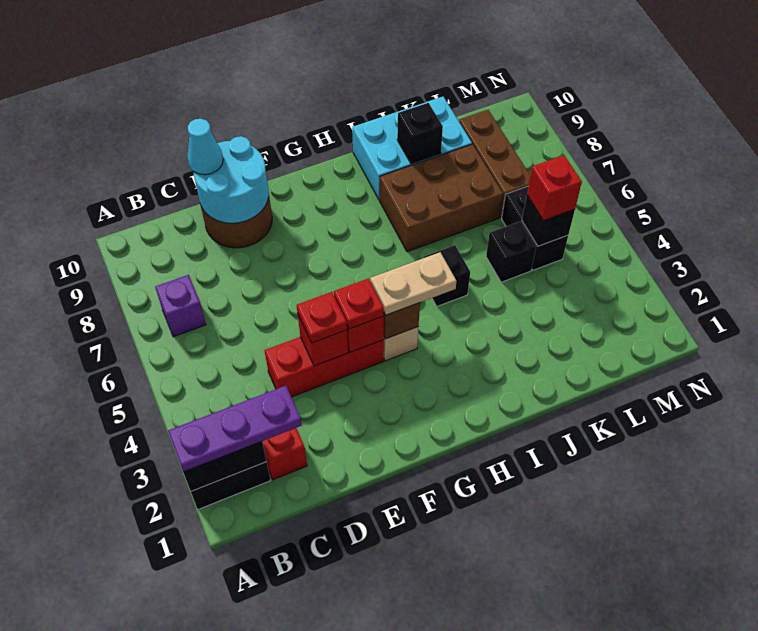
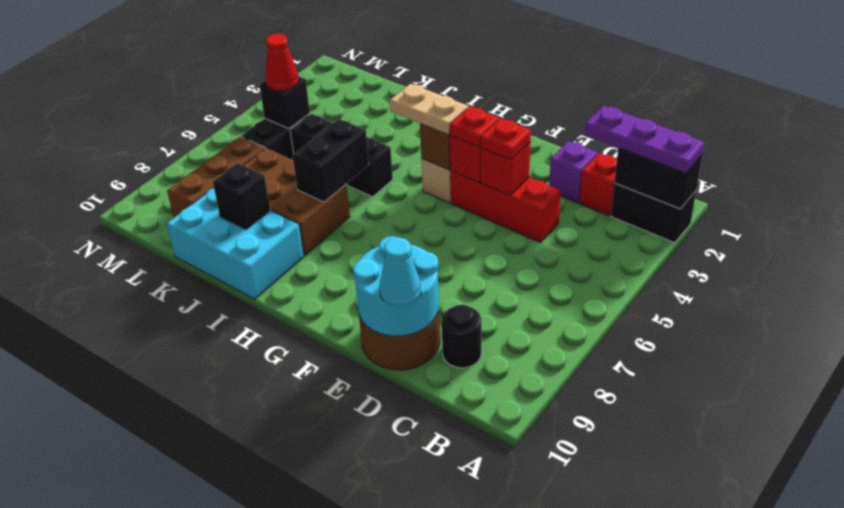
purple brick B7 level 1 -> purple brick D2 level 1
none -> black round brick C9 level 1
none -> black brick I6:I7 level 2
red brick L5 level 3 -> red cone L5 level 3

